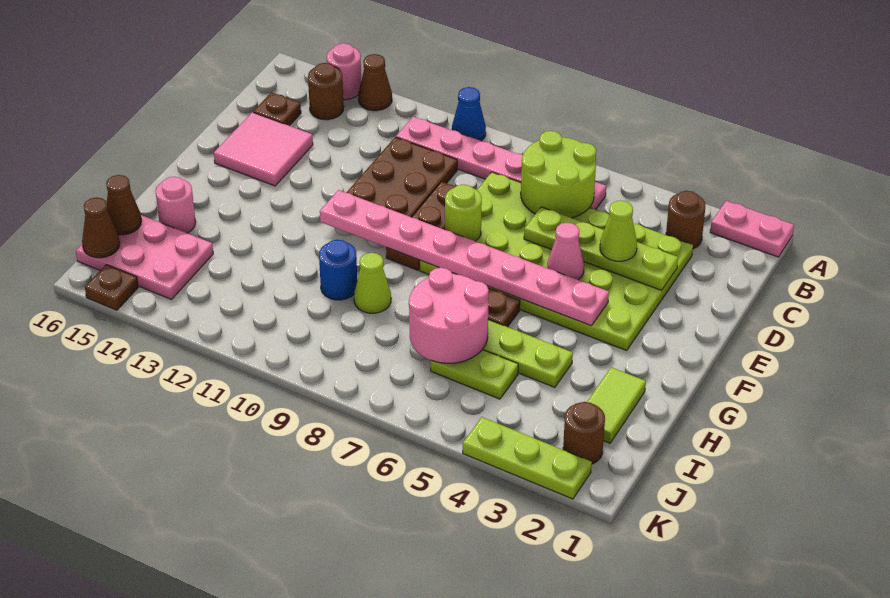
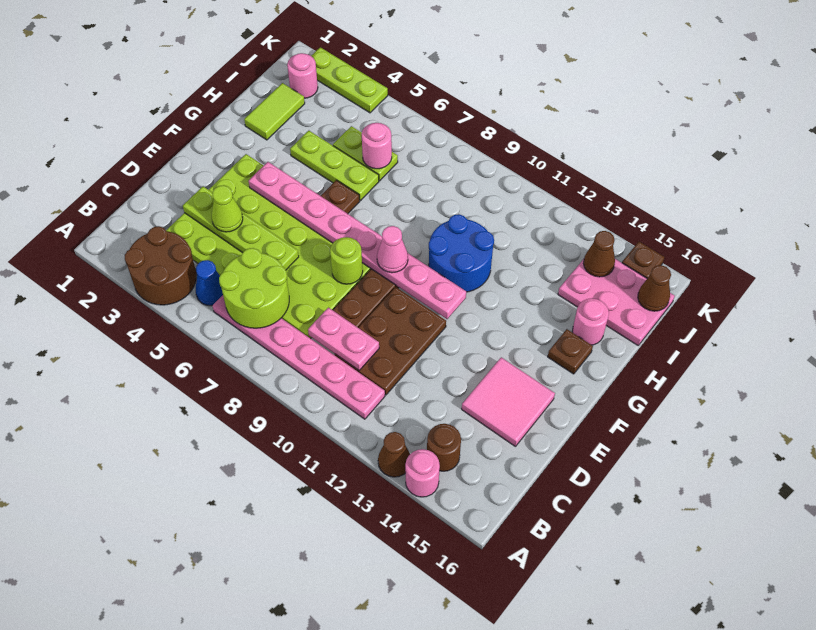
pink plate A1:A2 level 1 -> pink plate C9:C10 level 2
blue cone A10 level 1 -> blue cone B5 level 1
brown round brick B3 level 1 -> brown round brick A3:B4 level 1
brown plate C15 level 1 -> brown plate G15 level 1
pink cone E5 level 2 -> pink cone F9 level 3
pink round brick H6:I7 level 2 -> pink round brick I6 level 2
lime cone H9 level 1 -> none
blue round brick H10 level 1 -> blue round brick G10:H11 level 1
brown cone I16 level 2 -> brown cone J14 level 2
brown round brick J2 level 1 -> pink round brick J2 level 1

